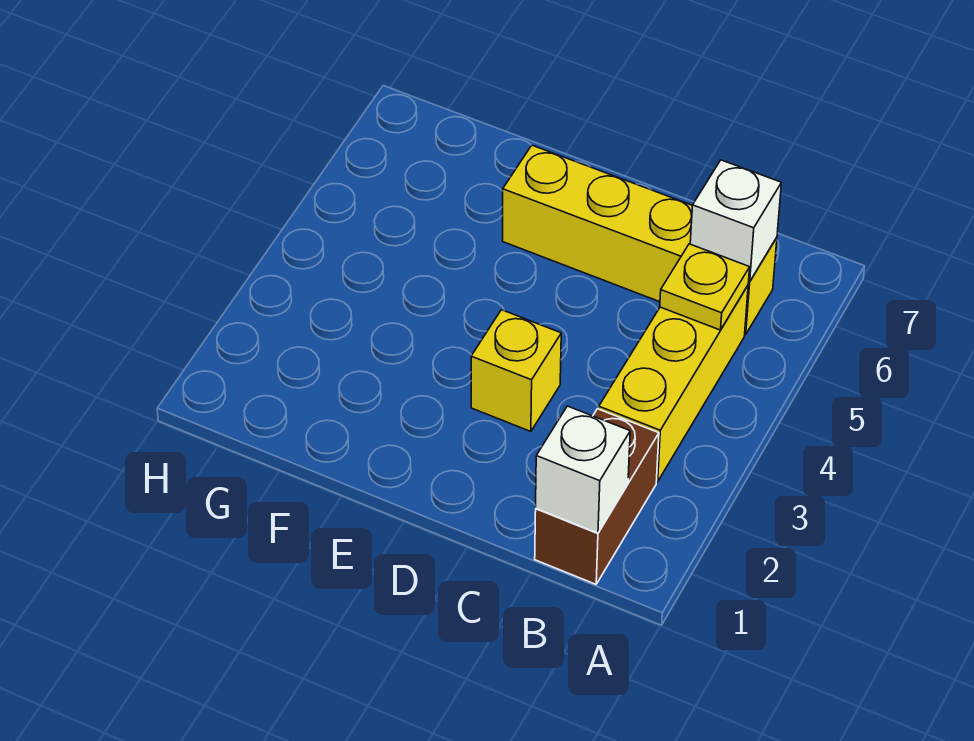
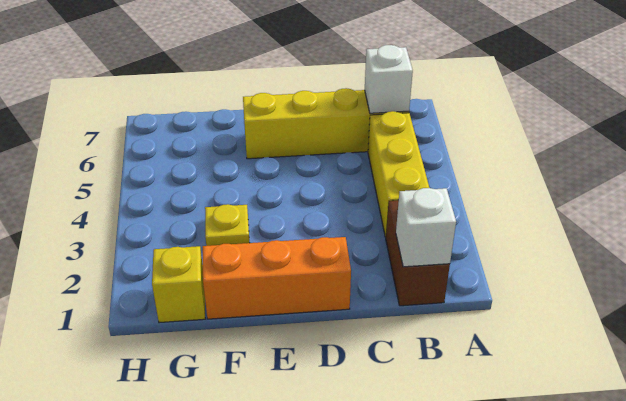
yellow plate B5 level 2 -> yellow plate F3 level 1
none -> orange brick D1:F1 level 1
yellow brick D3 level 1 -> yellow brick G1 level 1

